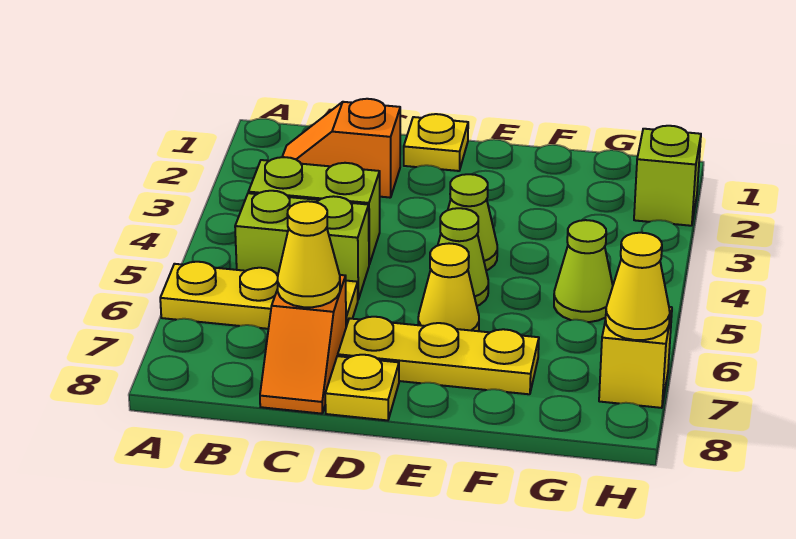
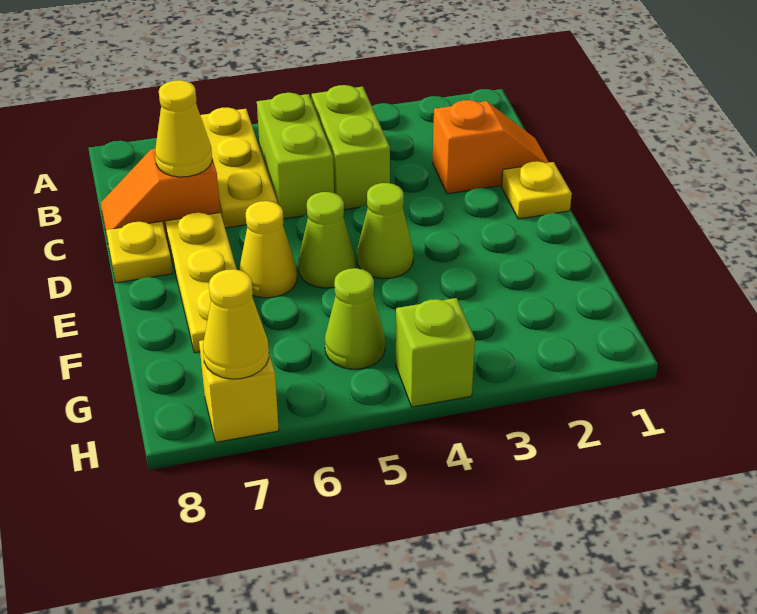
orange slope B2:C2 level 1 top C -> orange slope C1:C2 level 1 top 2
lime brick H2 level 1 -> lime brick H4 level 1

